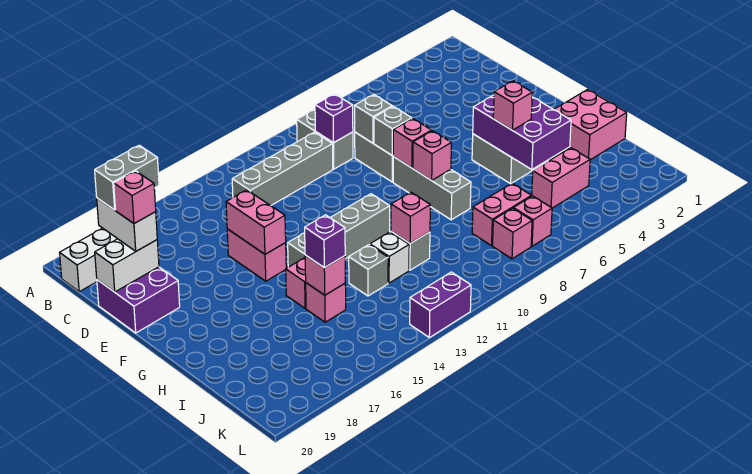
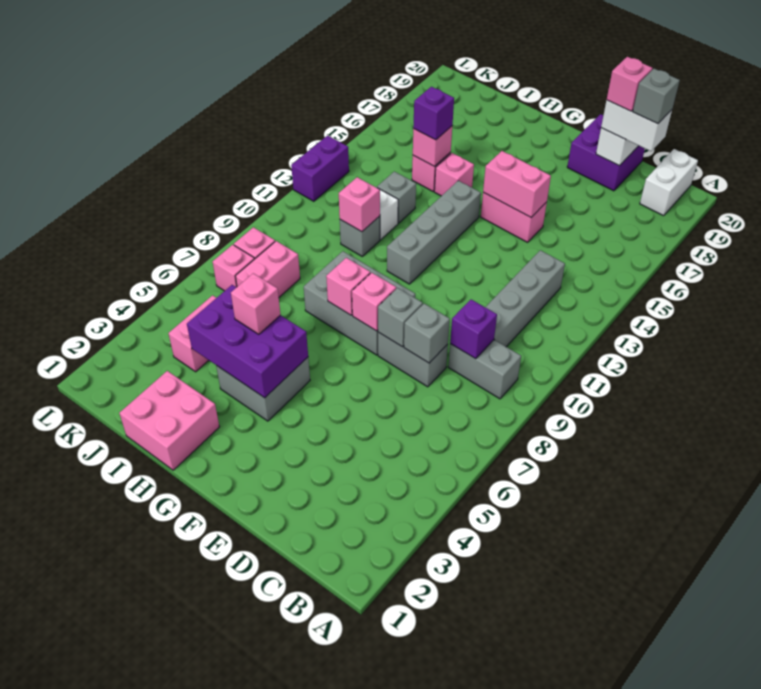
grey brick C18:C19 level 4 -> grey brick C19 level 4
grey brick F8:H8 level 1 -> grey brick F8:H9 level 1

